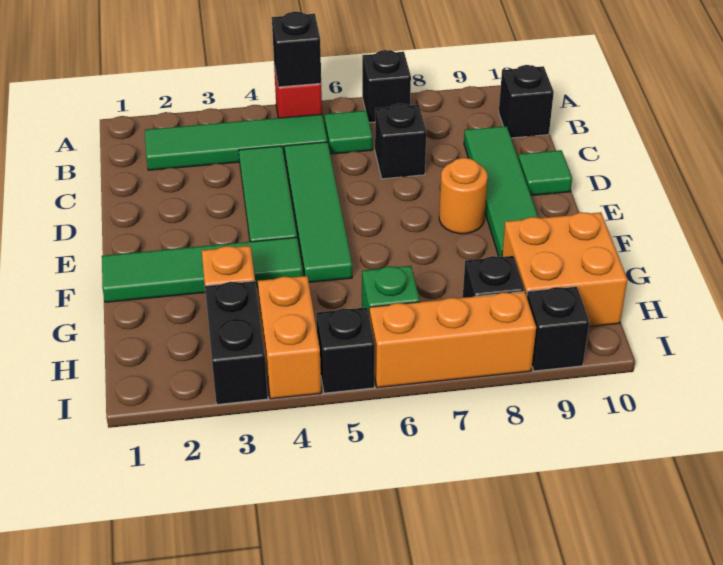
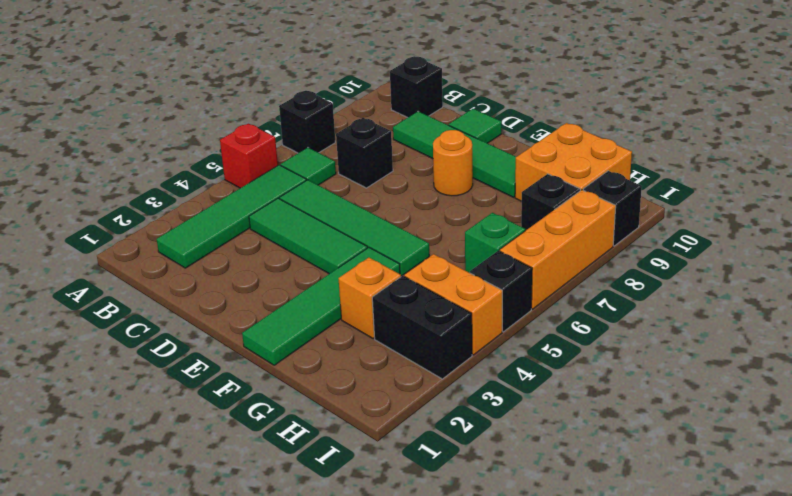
black brick A5 level 2 -> none

